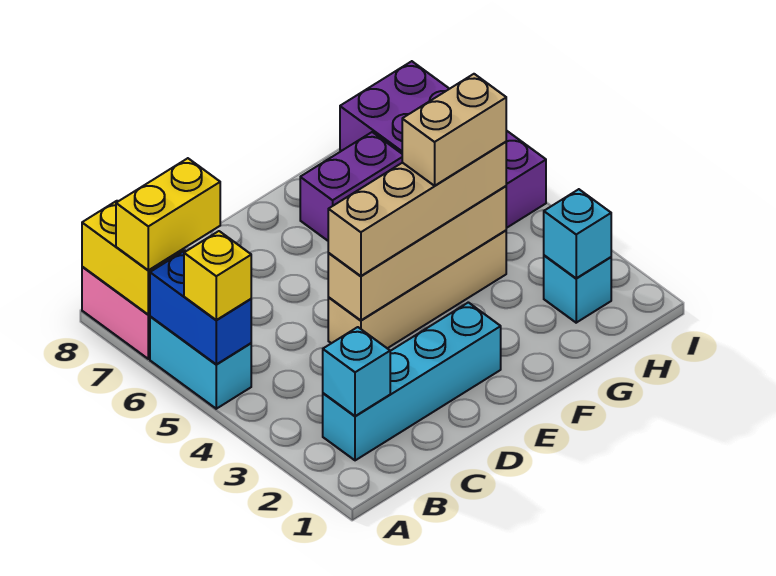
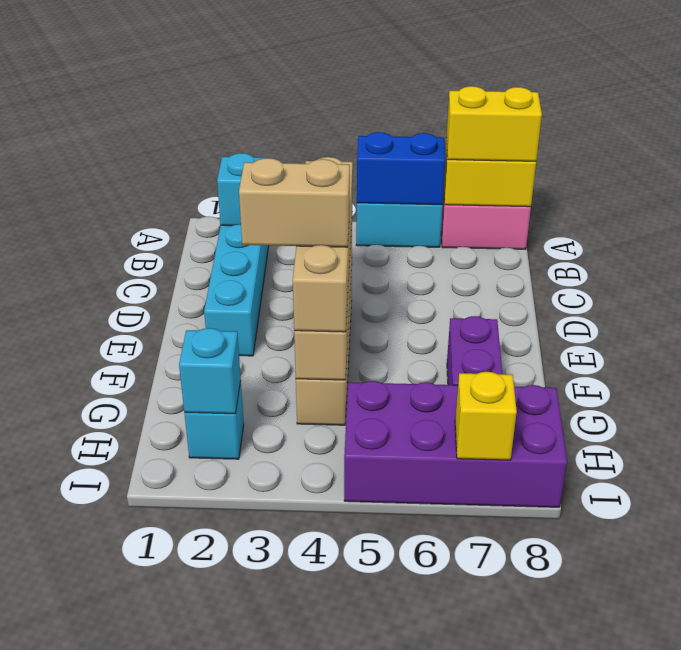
yellow brick A5 level 3 -> yellow brick I7 level 2
yellow brick A7:B7 level 3 -> yellow brick A7:A8 level 3
tan brick F4:G4 level 4 -> tan brick F3:F4 level 4

